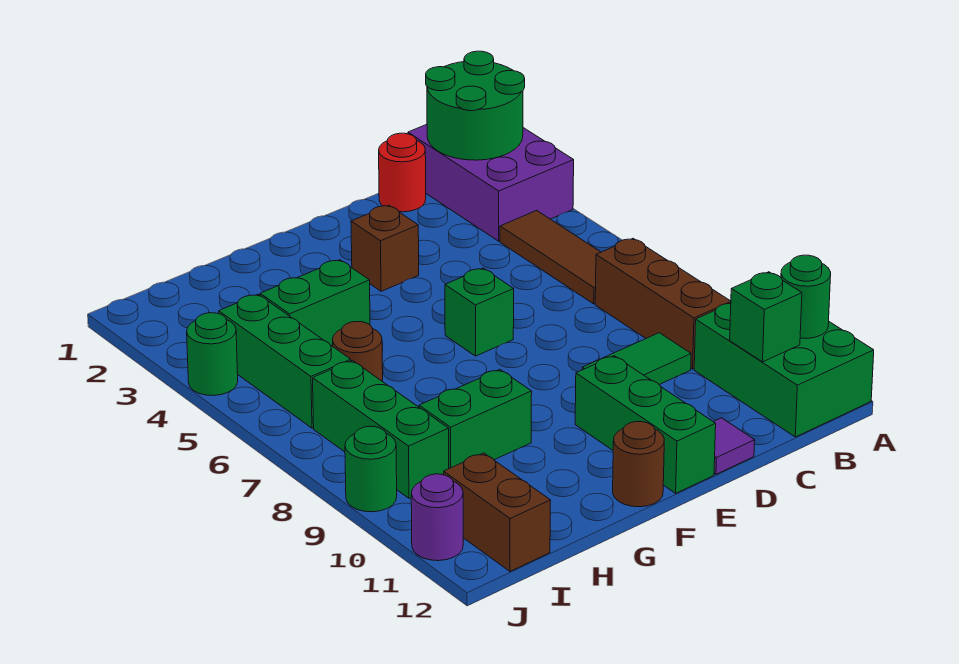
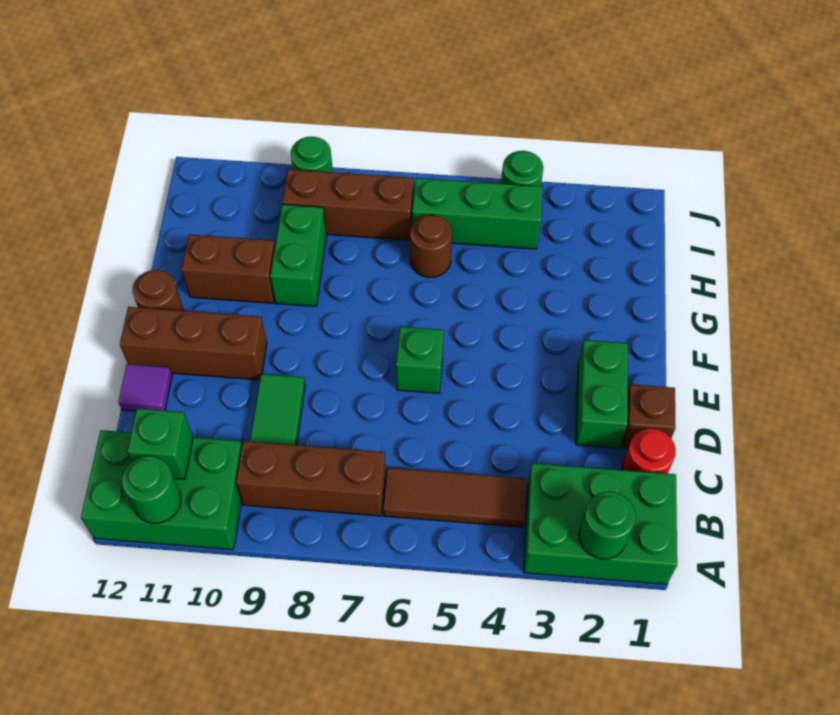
purple brick A1:B3 level 1 -> green brick A1:B3 level 1
green round brick A1:B2 level 2 -> green round brick A2 level 2
brown brick E3 level 1 -> brown brick D1 level 1
green brick E10:E12 level 1 -> brown brick E10:E12 level 1
green brick G4:H4 level 1 -> green brick D2:E2 level 1
green brick I7:I9 level 1 -> brown brick I7:I9 level 1
brown brick I11:I12 level 1 -> brown brick G10:G11 level 1
purple round brick J11 level 1 -> none

